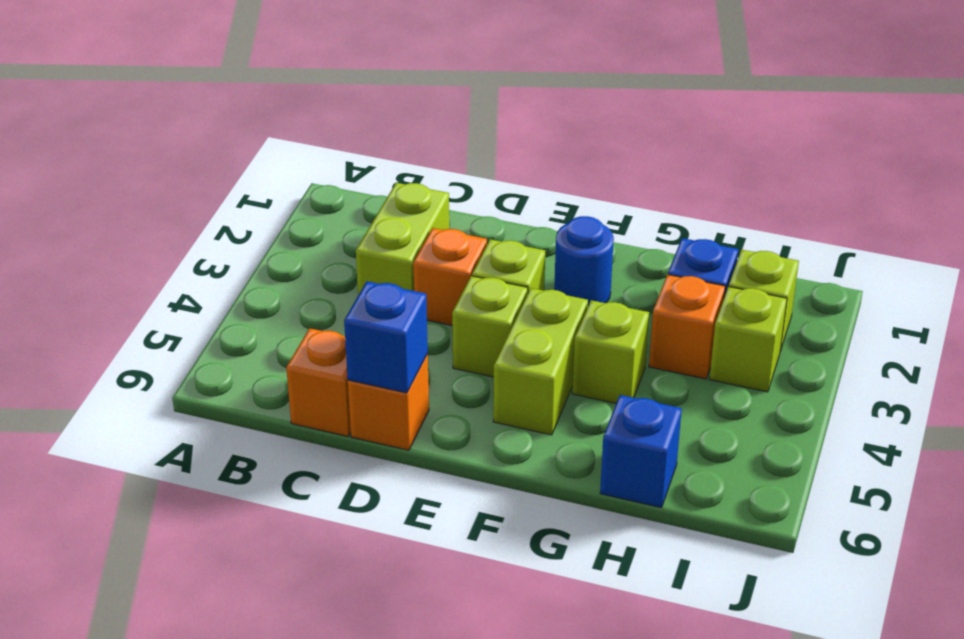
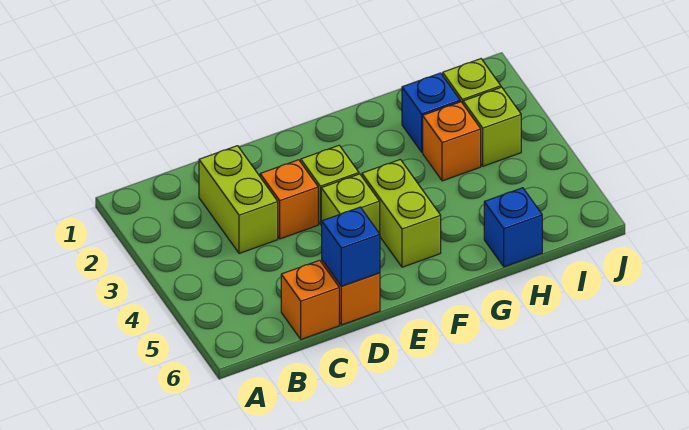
blue round brick F2 level 1 -> none
lime brick G4 level 1 -> none

